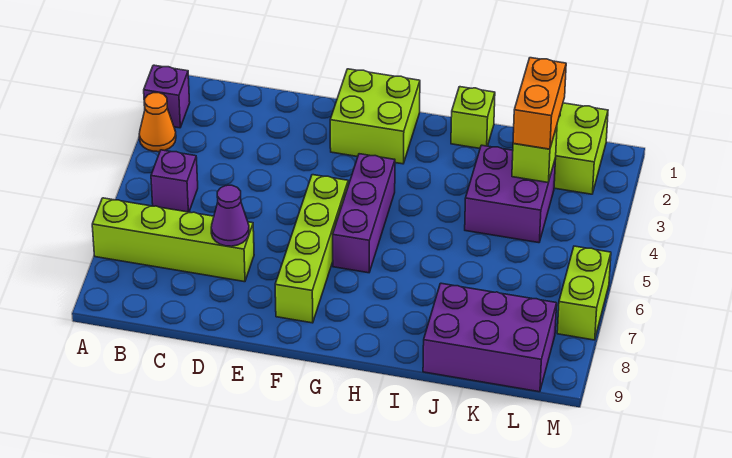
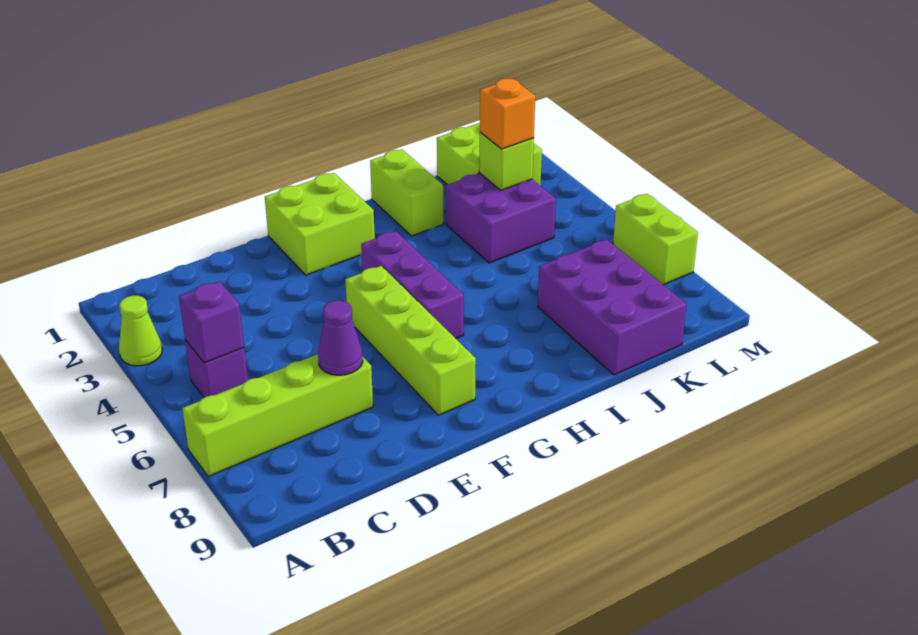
purple brick A2 level 1 -> purple brick B5 level 2
orange cone A3 level 1 -> lime cone A3 level 1
lime brick I1 level 1 -> lime brick I1:I2 level 1
purple brick J8:L9 level 1 -> purple brick J7:K9 level 1
orange brick K2:K3 level 3 -> orange brick K3 level 3

